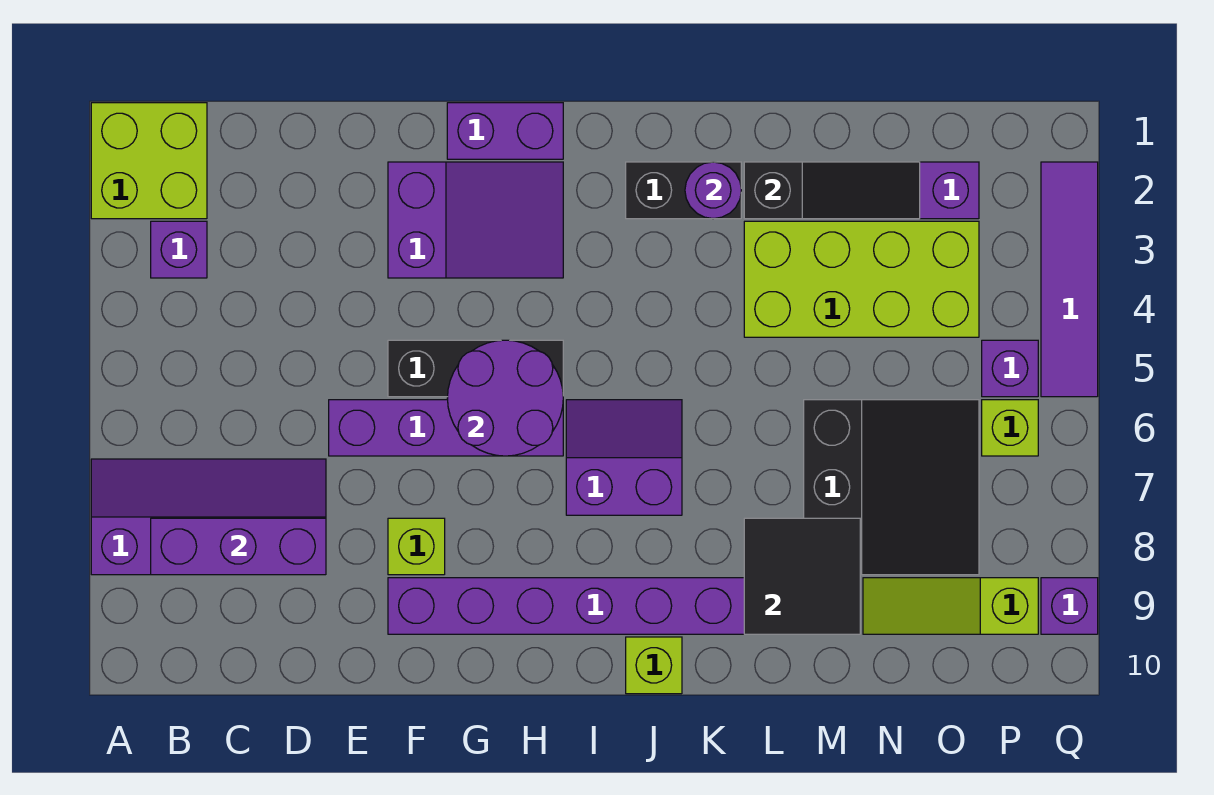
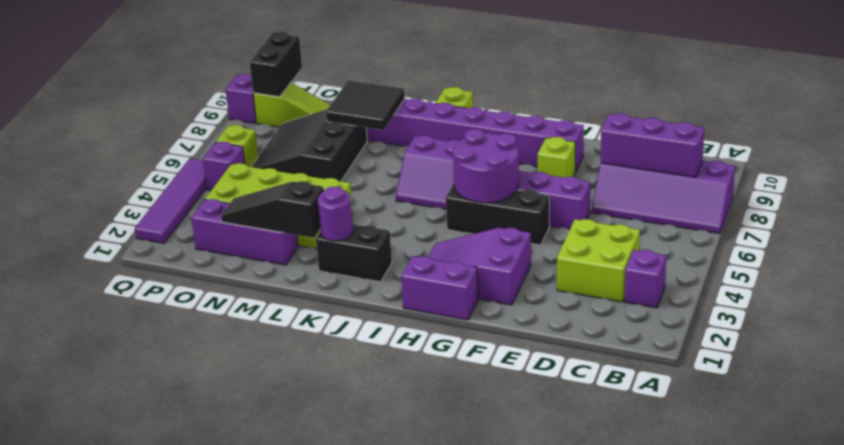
lime brick A1:B2 level 1 -> lime brick C3:D4 level 1
none -> black brick P9:P10 level 2

